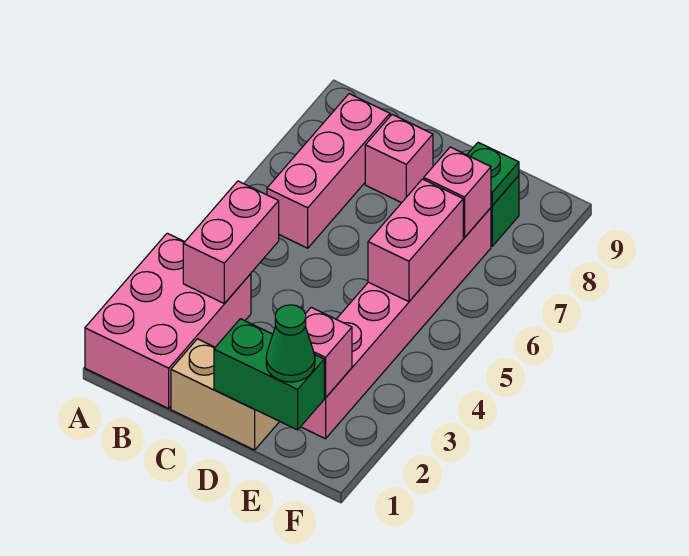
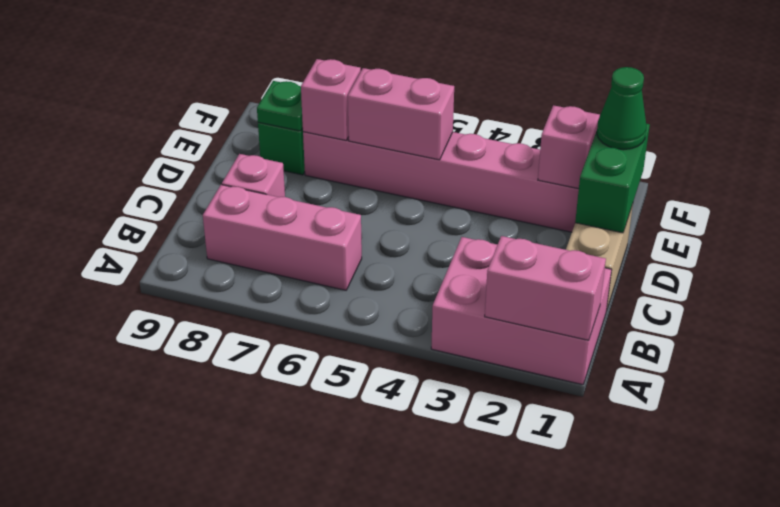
pink brick B3:B4 level 2 -> pink brick A1:A2 level 2

